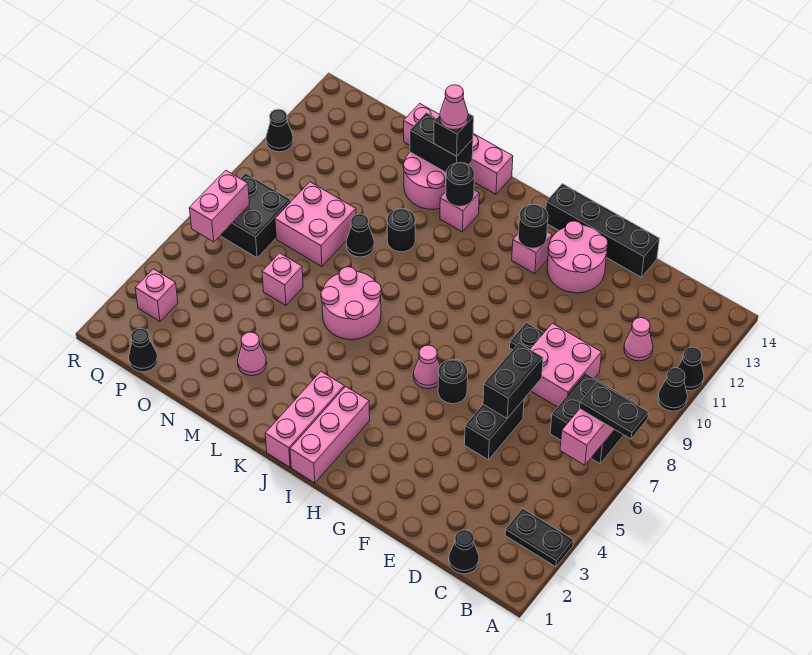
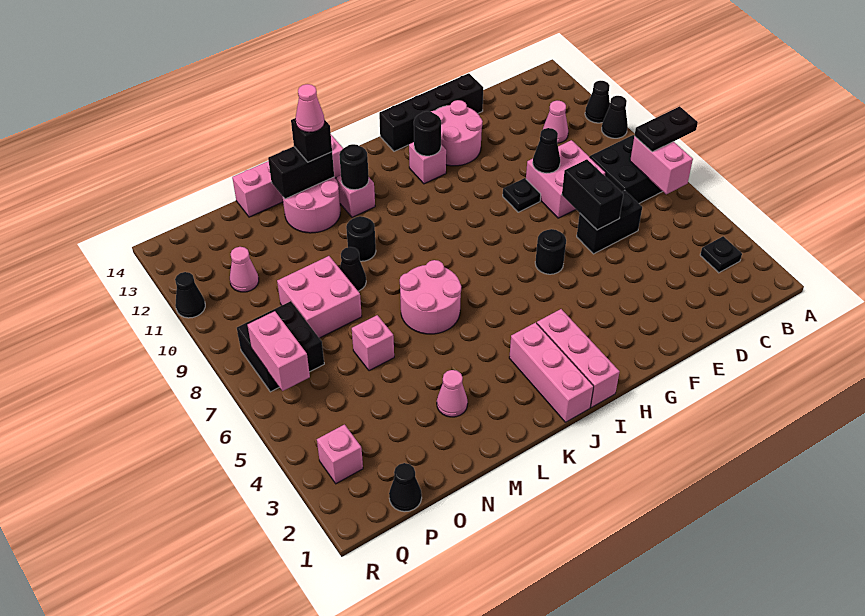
black plate A3:B3 level 1 -> black plate B3 level 1
black cone C1 level 1 -> black cone E9 level 2
black brick E5:E6 level 1 -> black brick D6:E6 level 1
pink cone H6 level 1 -> pink cone P11 level 1

